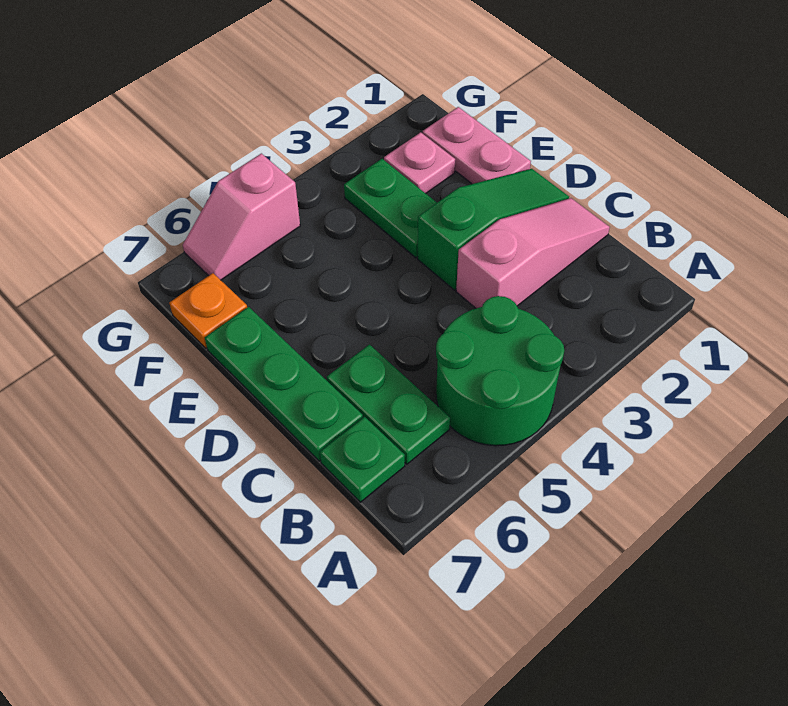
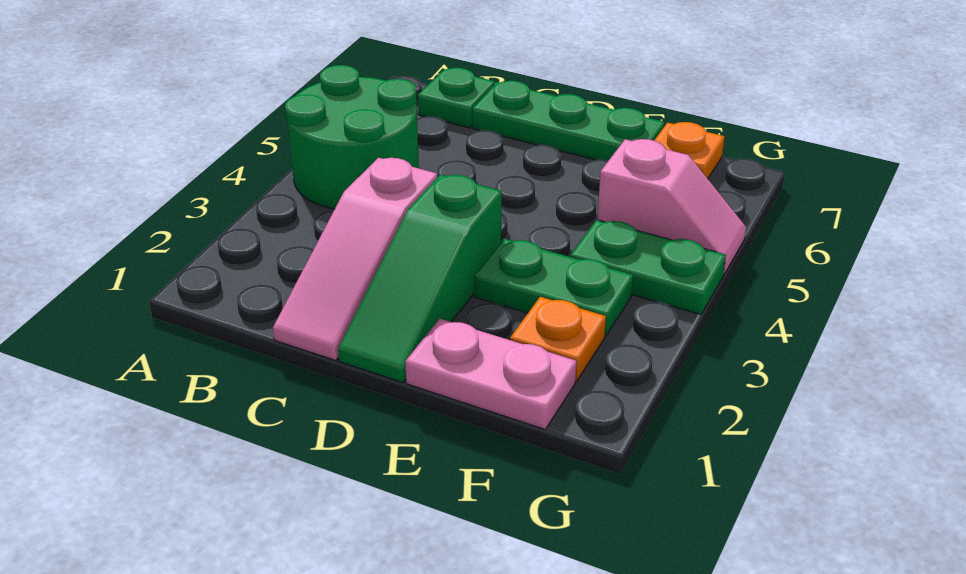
green plate B6:C6 level 1 -> green plate F4:G4 level 1
pink plate F2 level 1 -> orange plate F2 level 1
pink slope G5:G6 level 1 top 5 -> pink slope F5:G5 level 1 top F

